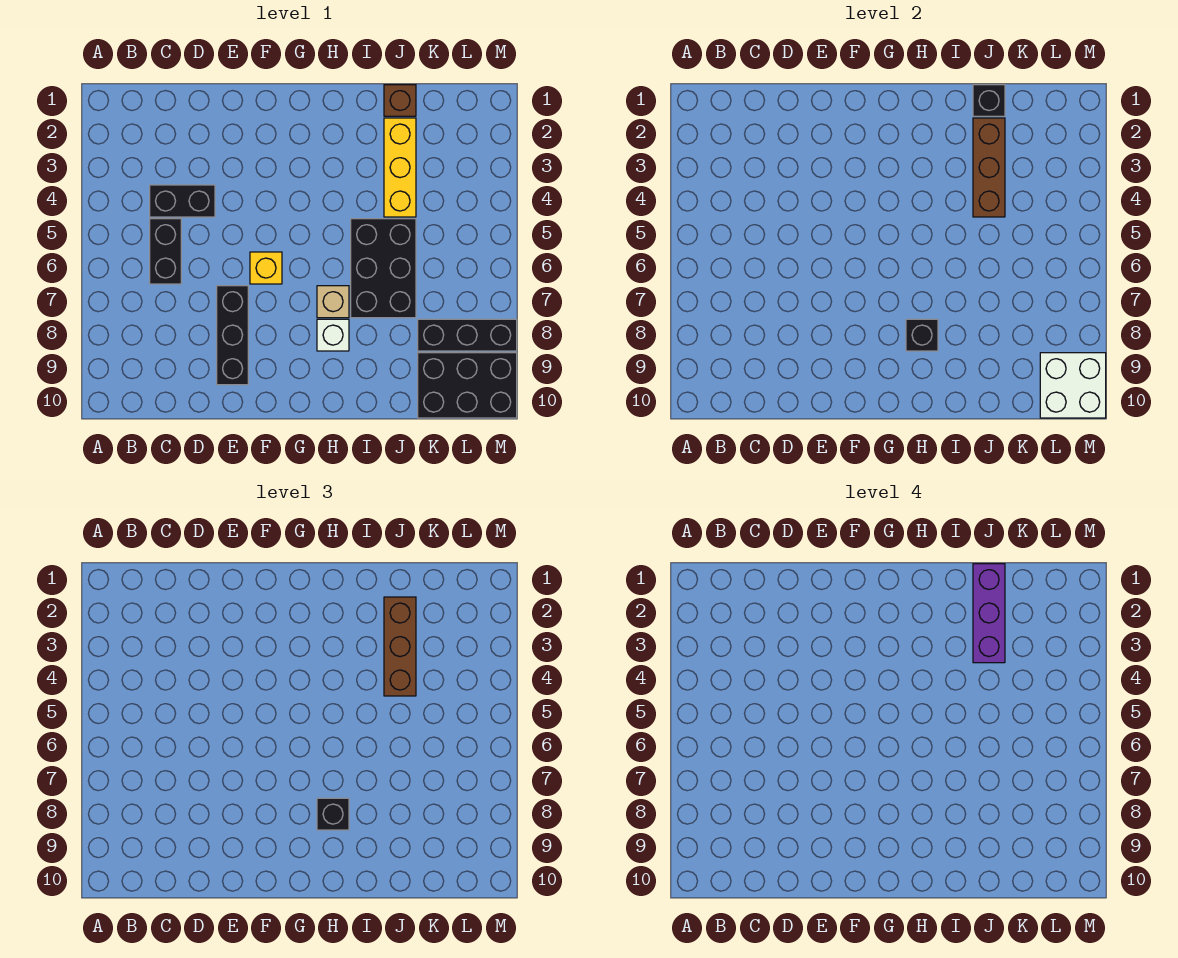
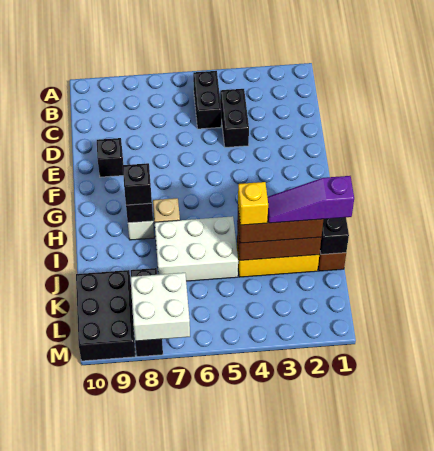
black brick C5:C6 level 1 -> black brick B5:C5 level 1
black brick E7:E9 level 1 -> black brick E9 level 1
yellow brick F6 level 1 -> yellow brick J4 level 4
black brick I5:J7 level 1 -> white brick I5:J7 level 1
purple brick J1:J3 level 4 -> purple slope J1:J3 level 4 top 1
white brick L9:M10 level 2 -> white brick L7:M8 level 2

